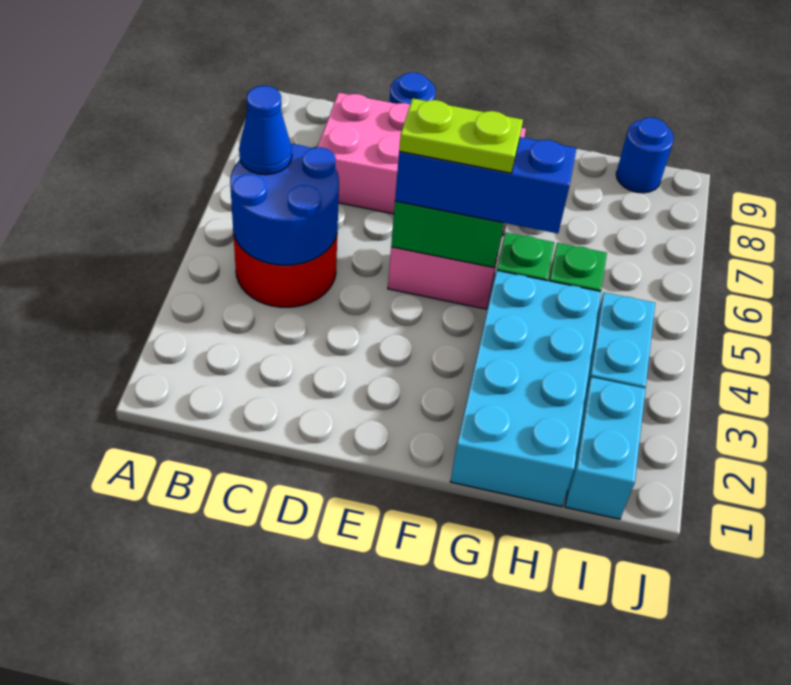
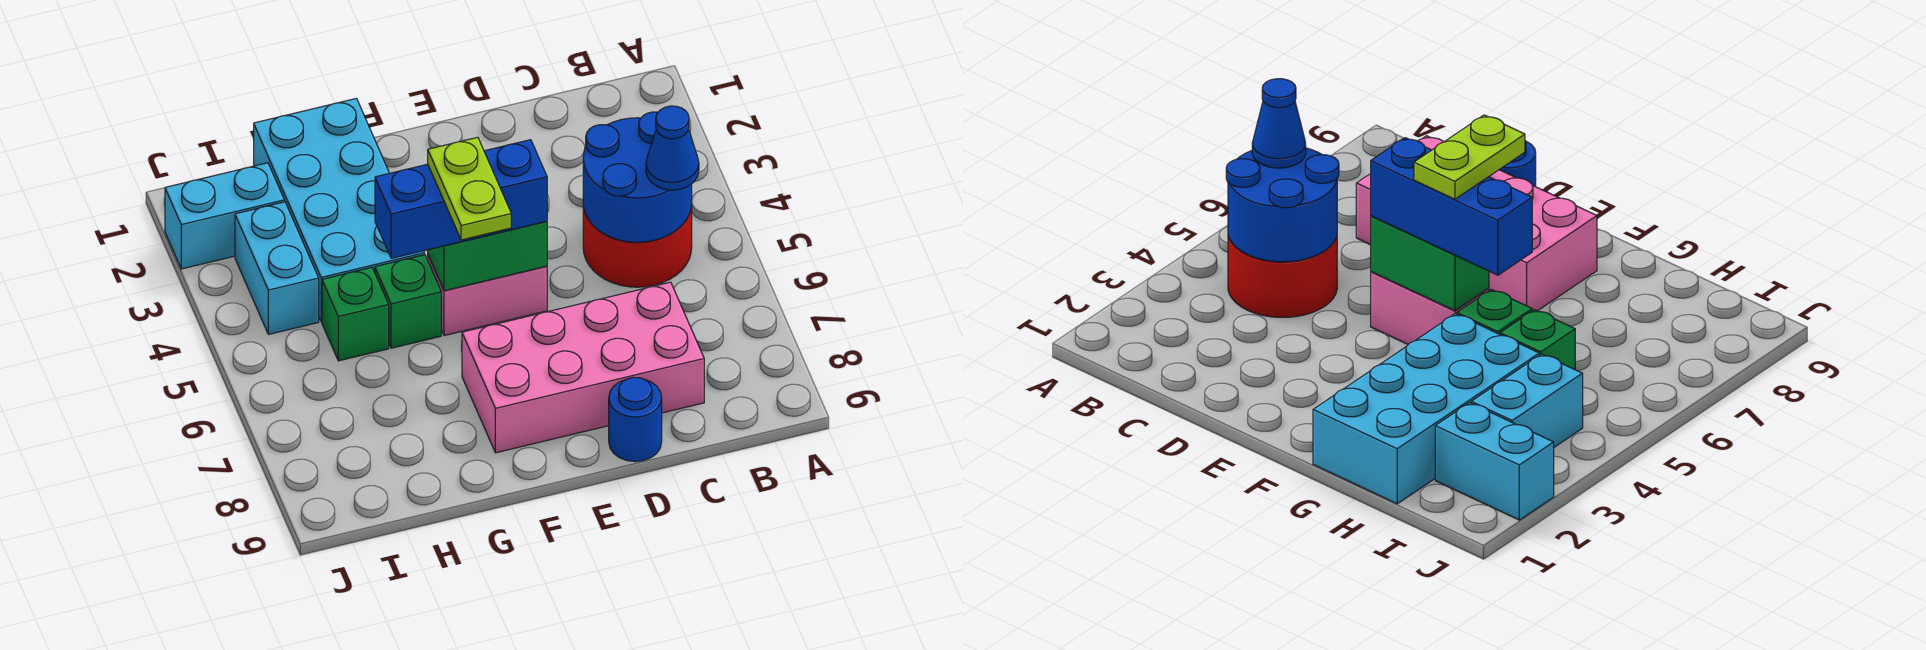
lime plate E5:F5 level 4 -> lime plate F5:F6 level 4
cyan brick I1:I2 level 1 -> cyan brick I2:J2 level 1
blue round brick I9 level 1 -> none

